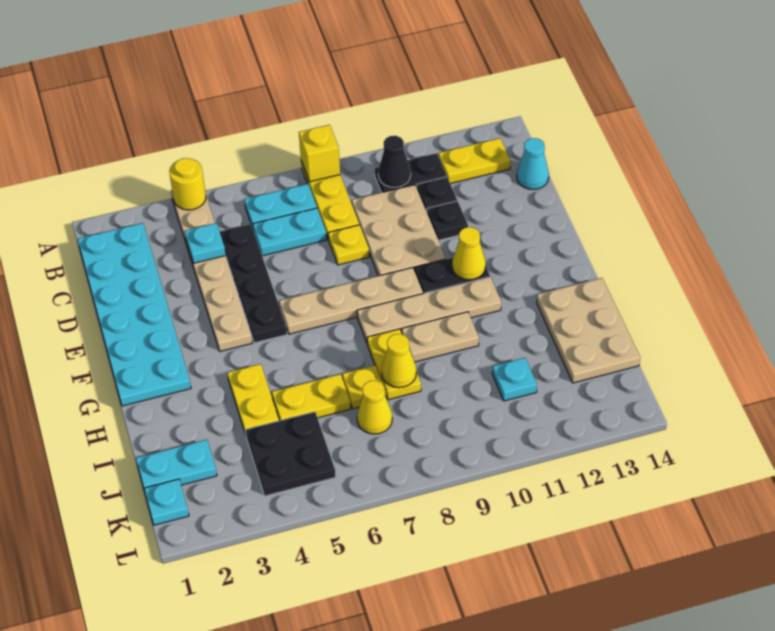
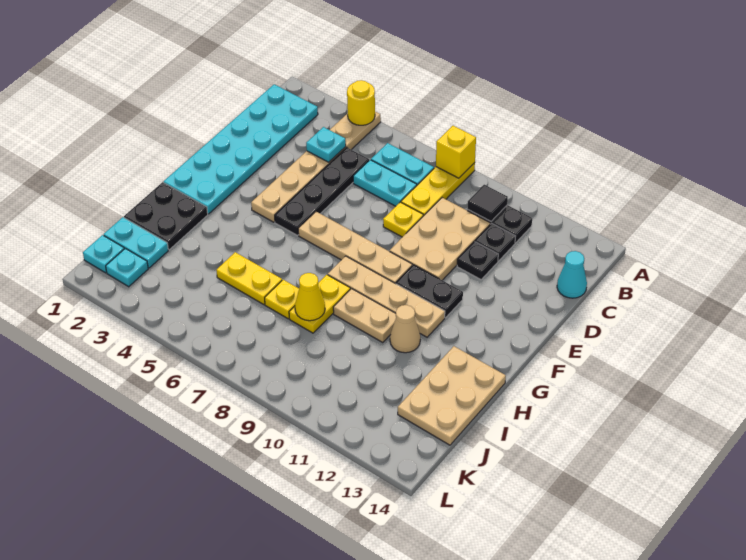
black cone B10 level 2 -> black tile B10 level 2
yellow plate B12:B13 level 1 -> none
yellow cone F11 level 2 -> none
yellow plate H4:I4 level 1 -> none
none -> tan cone H11 level 1
black plate J4:K5 level 1 -> black plate H1:I2 level 1
yellow cone J7 level 1 -> none
cyan plate J11 level 1 -> cyan plate K2 level 1

